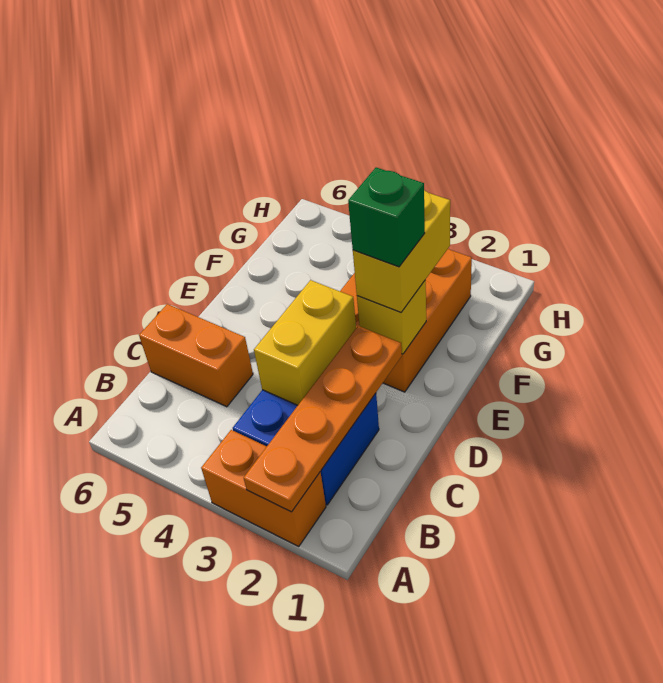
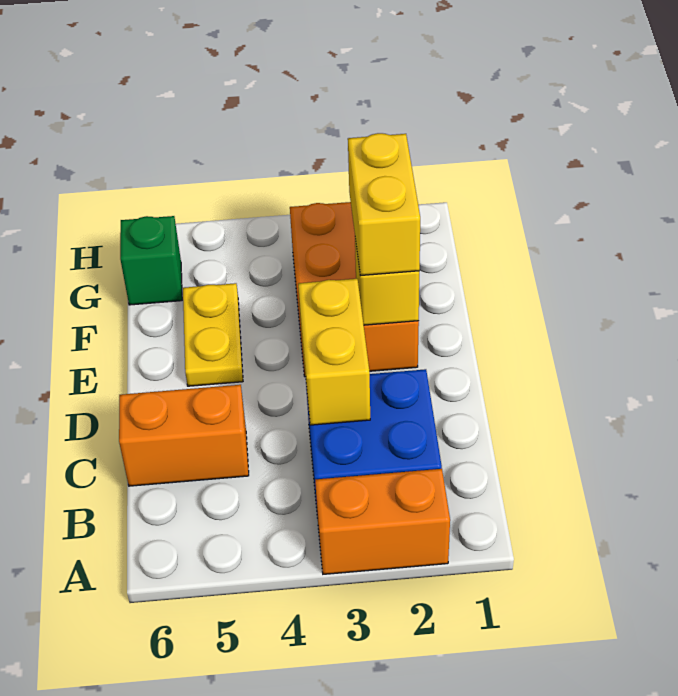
orange plate A2:D2 level 2 -> none
green brick E2 level 4 -> green brick G6 level 1
none -> yellow plate E5:F5 level 1

